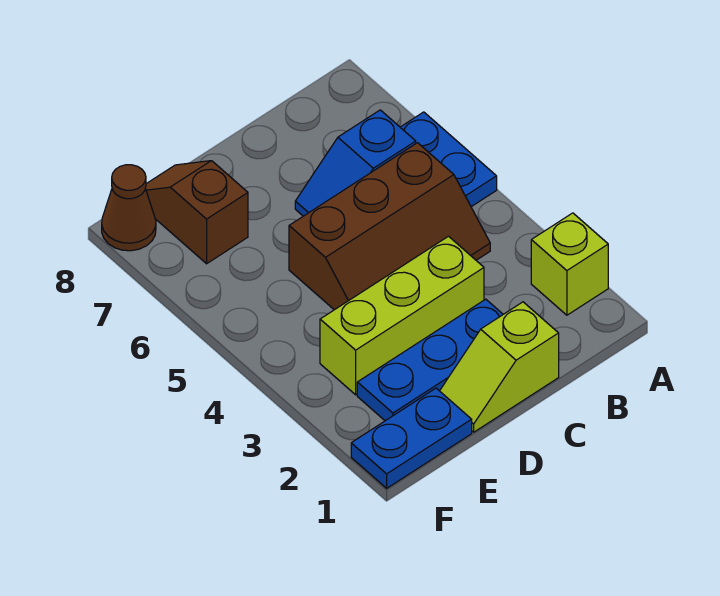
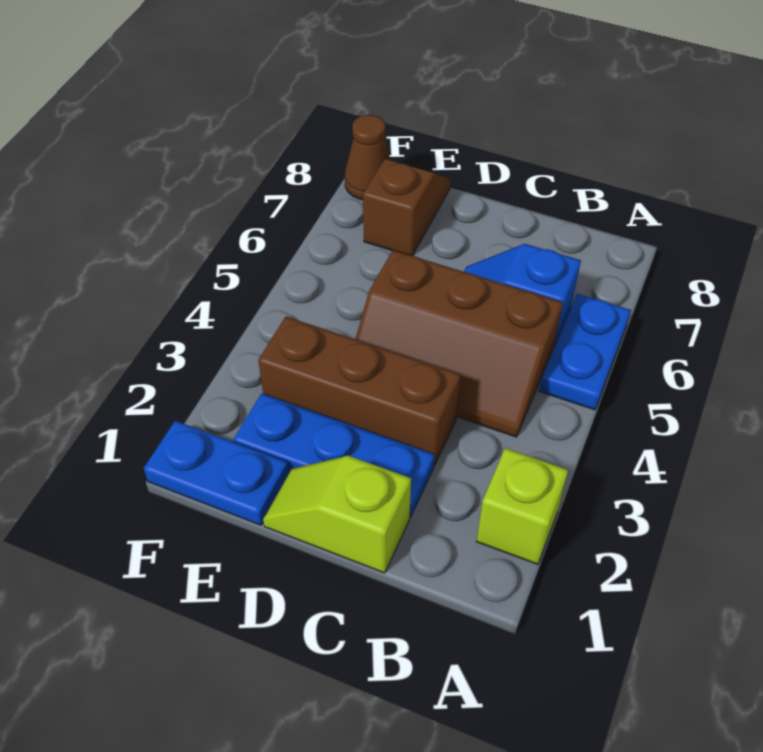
lime brick C3:E3 level 1 -> brown brick C3:E3 level 1

